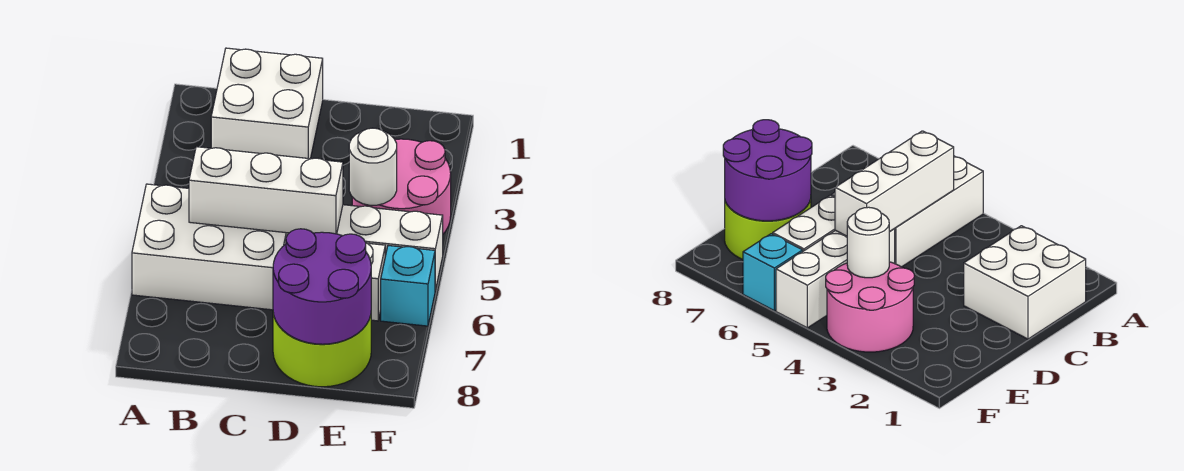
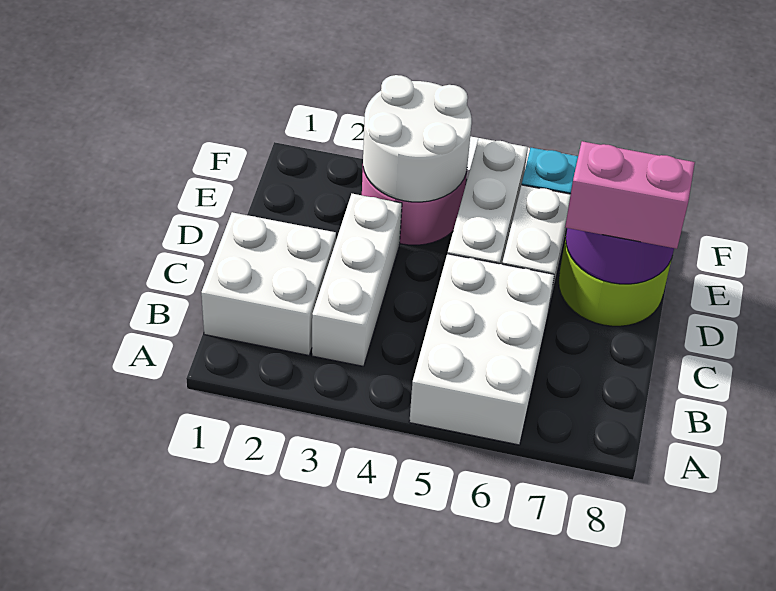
white brick B5:D5 level 2 -> white brick B3:D3 level 1
none -> pink brick D7:D8 level 3
white round brick E4 level 2 -> white round brick E3:F4 level 2

